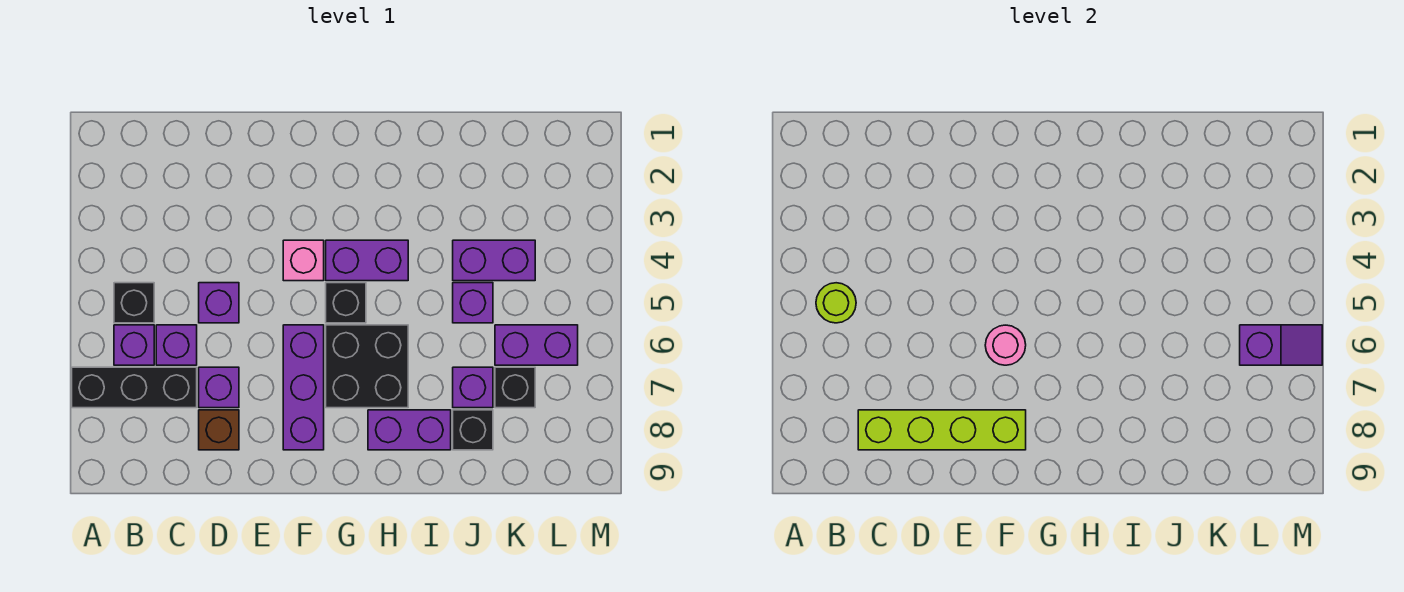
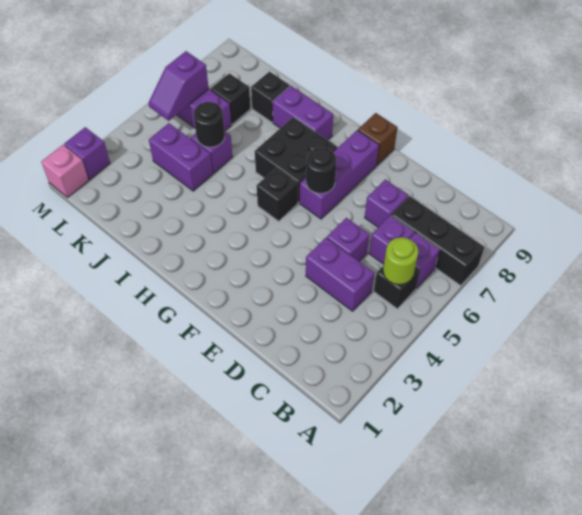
lime brick C8:F8 level 2 -> none
brown brick D8 level 1 -> brown brick F9 level 1
pink brick F4 level 1 -> pink brick M1 level 1
pink round brick F6 level 2 -> black round brick F6 level 2
purple brick G4:H4 level 1 -> purple brick C4:D4 level 1
none -> black round brick J5 level 2
purple brick J7 level 1 -> purple brick M2 level 1
purple slope L6:M6 level 2 top L -> purple slope L5:L6 level 2 top 6

